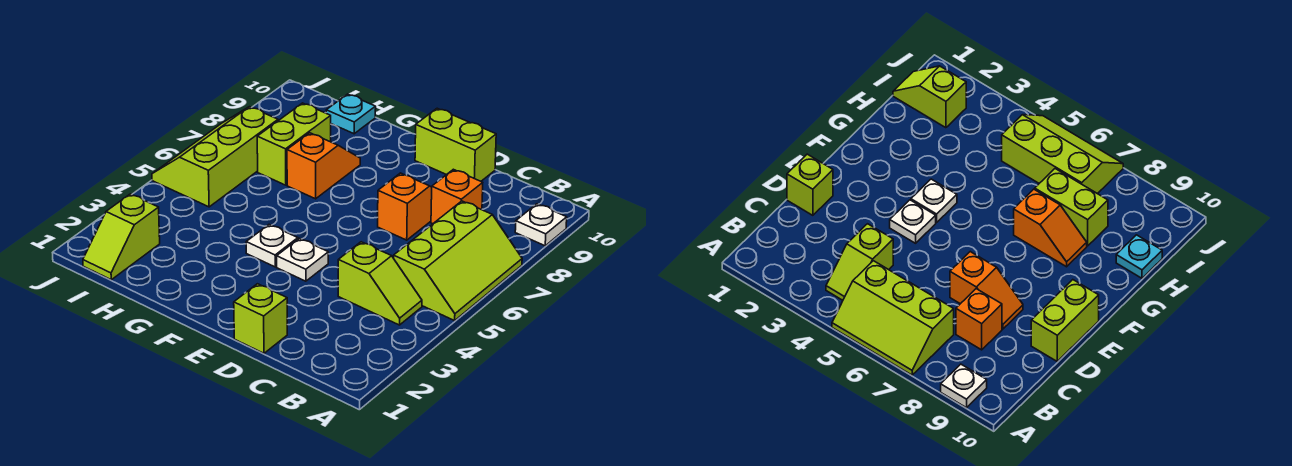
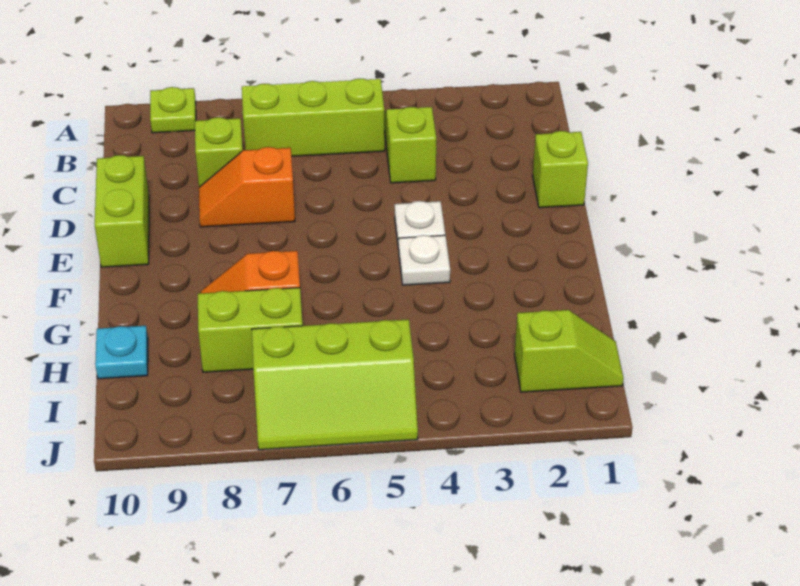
white plate A9 level 1 -> lime plate A9 level 1
orange brick C8 level 1 -> lime brick C8 level 1

